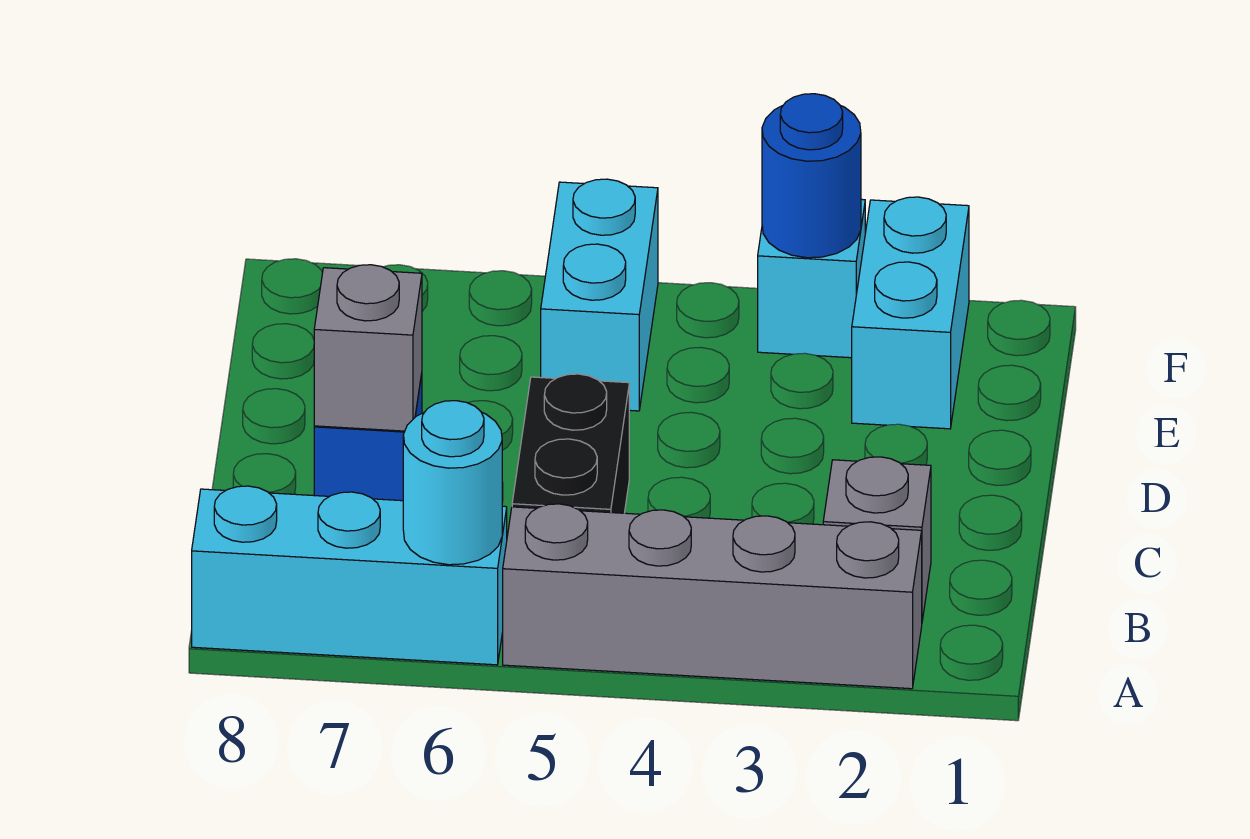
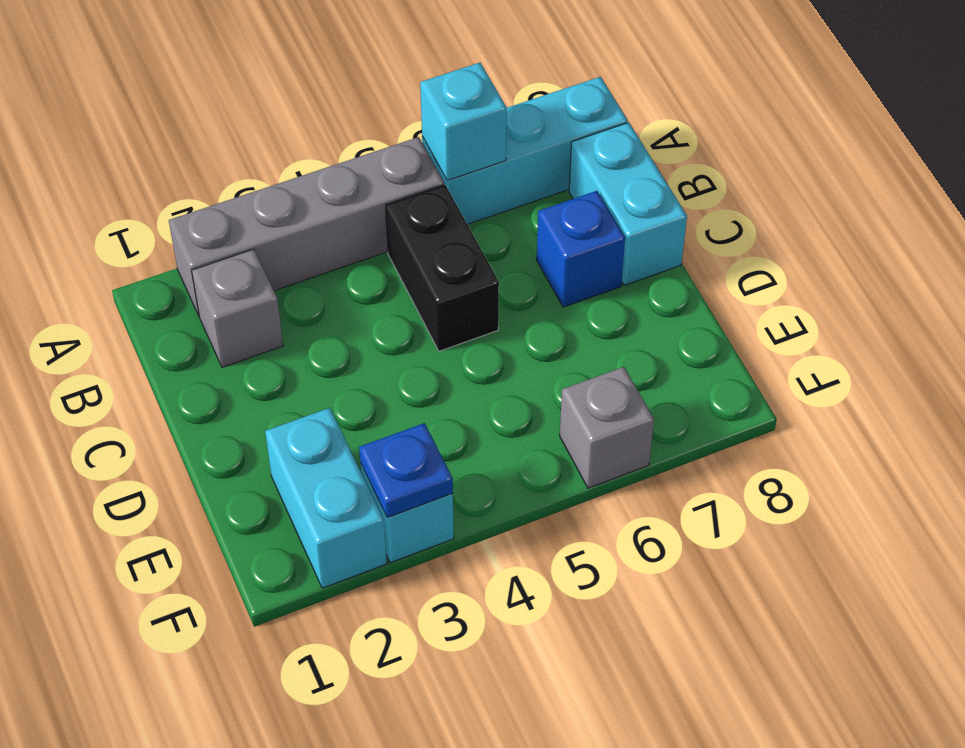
cyan round brick A6 level 2 -> cyan brick A6 level 2
grey brick C7 level 2 -> grey brick F6 level 1
cyan brick E5:F5 level 1 -> cyan brick B8:C8 level 1
blue round brick F3 level 2 -> blue plate F3 level 2

